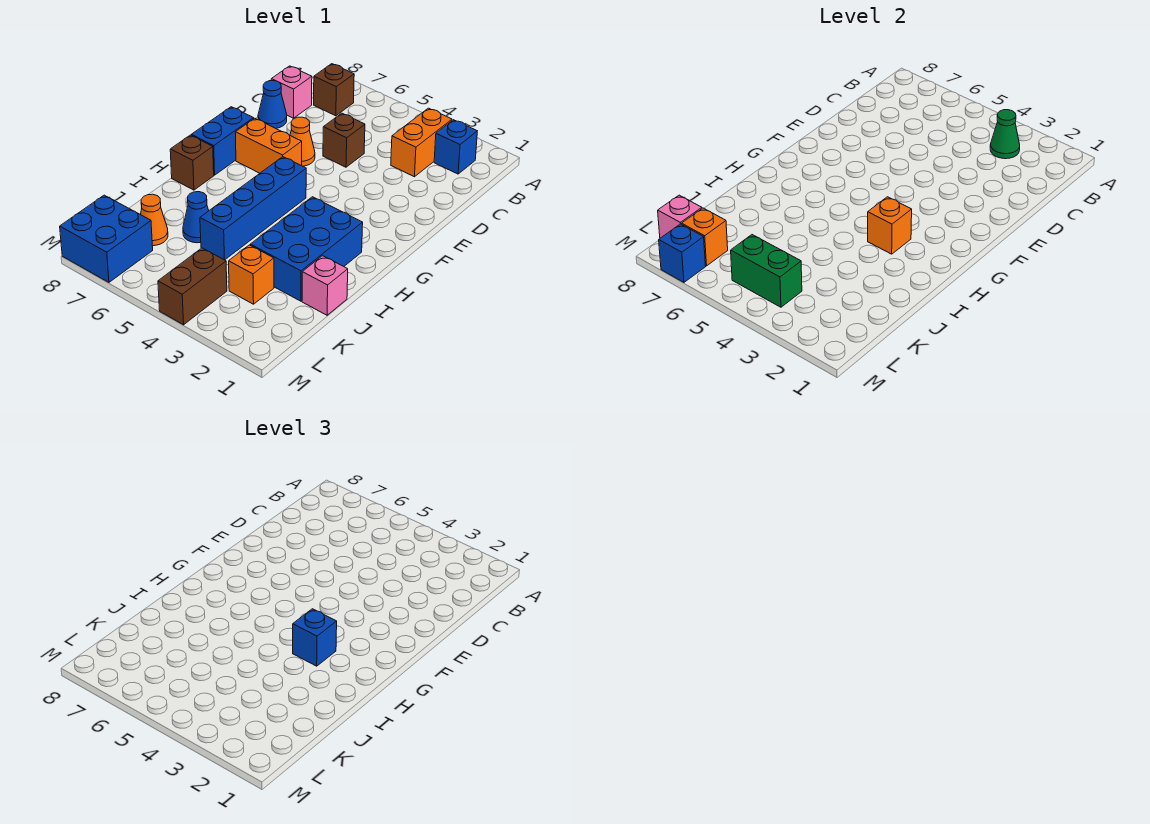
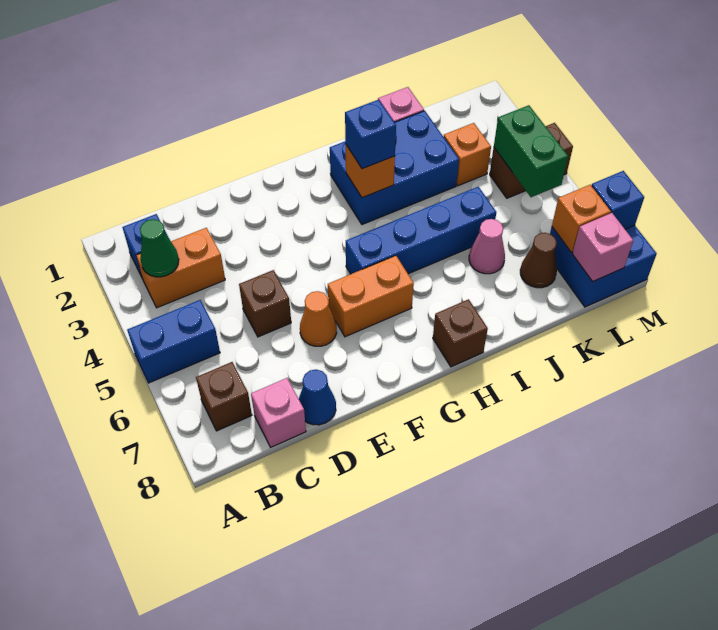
orange brick F6:F7 level 1 -> orange brick F6:G6 level 1
blue brick F8:G8 level 1 -> blue brick A5:B5 level 1
blue cone J6 level 1 -> pink cone J6 level 1
orange cone K7 level 1 -> brown cone K7 level 1

